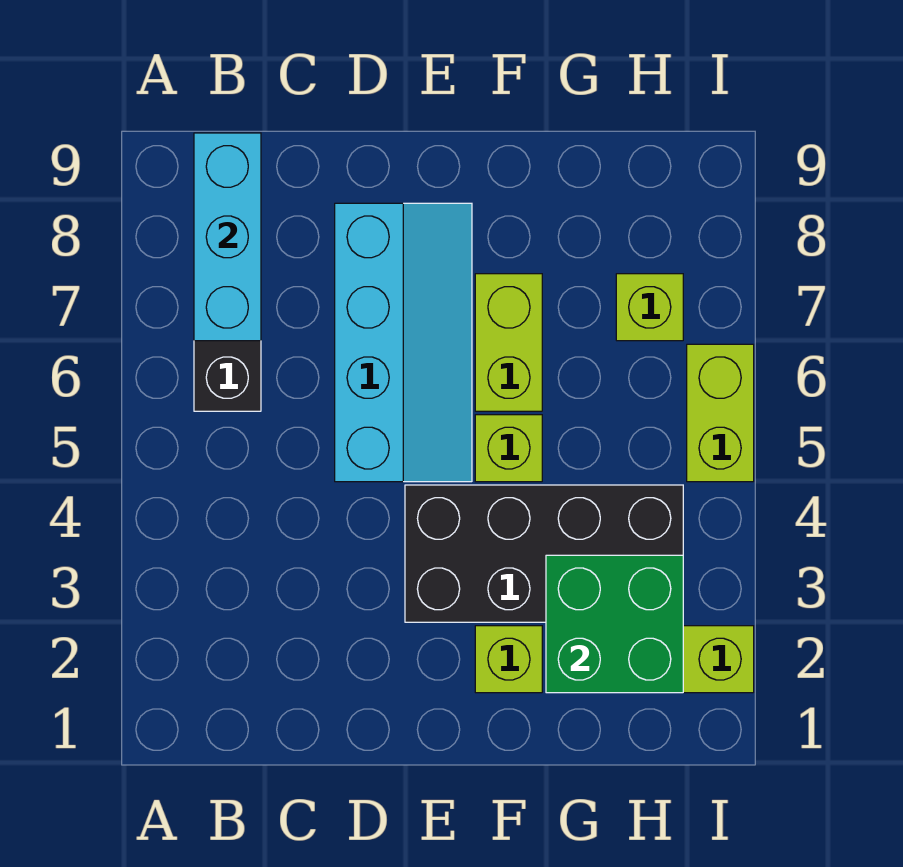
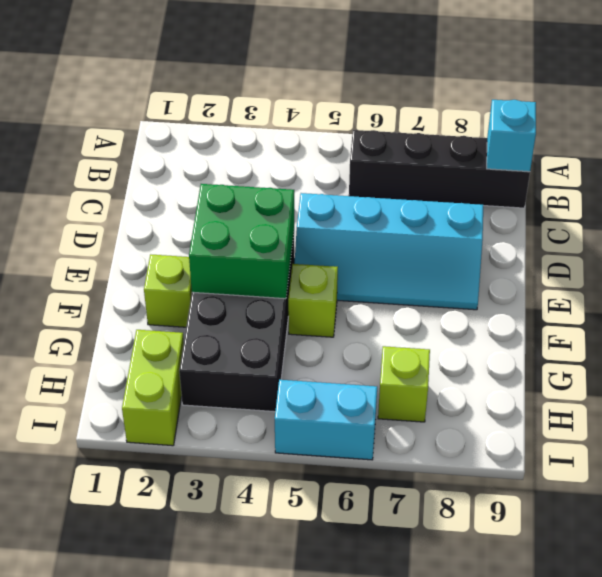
cyan brick B7:B9 level 2 -> cyan brick B9 level 2
lime brick F6:F7 level 1 -> none
green brick G2:H3 level 2 -> green brick E3:F4 level 2
lime brick I5:I6 level 1 -> cyan brick I5:I6 level 1

